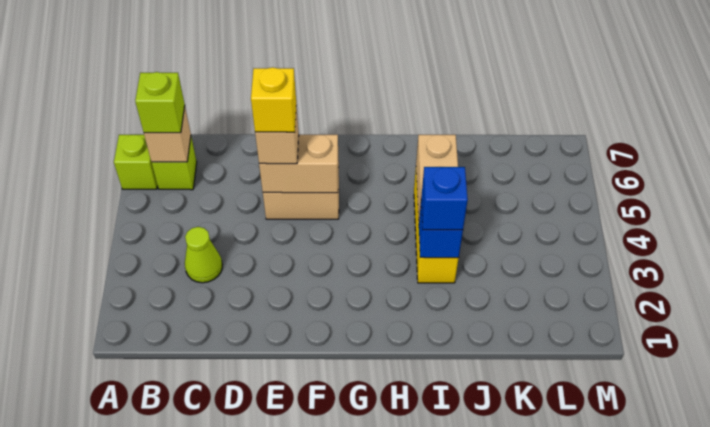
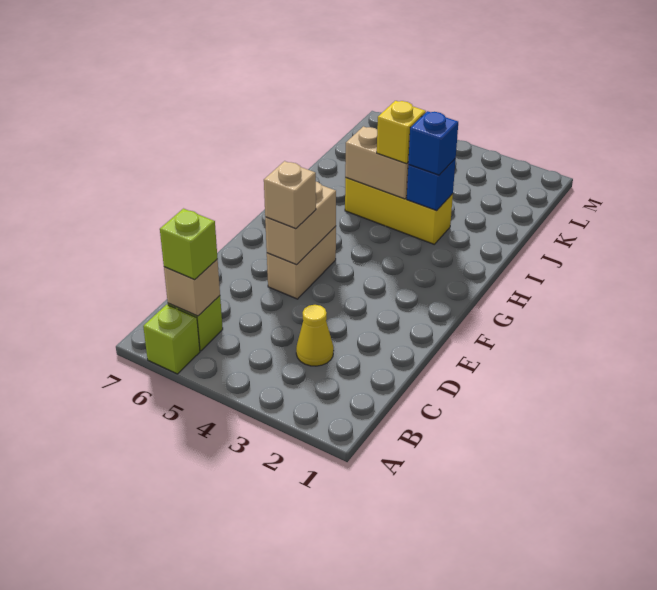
lime cone C3 level 1 -> yellow cone C3 level 1
yellow brick E5 level 4 -> yellow brick I4 level 3

